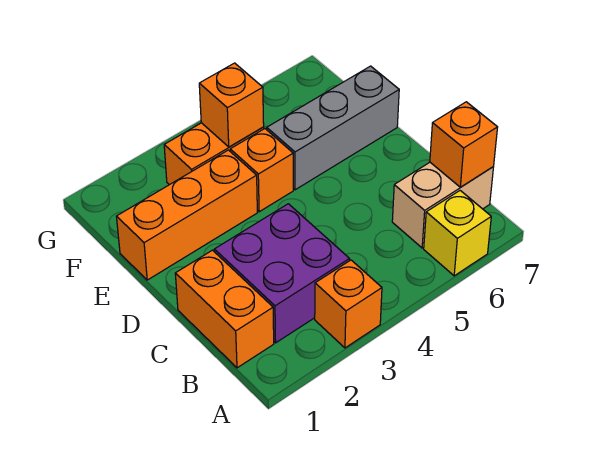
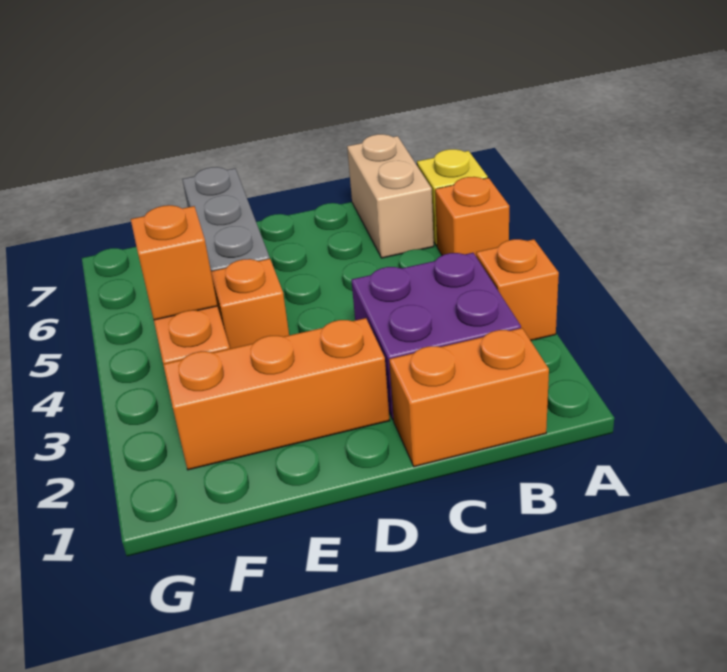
orange brick B7 level 2 -> orange brick A5 level 1
orange brick E1:E3 level 1 -> orange brick D2:F2 level 1

